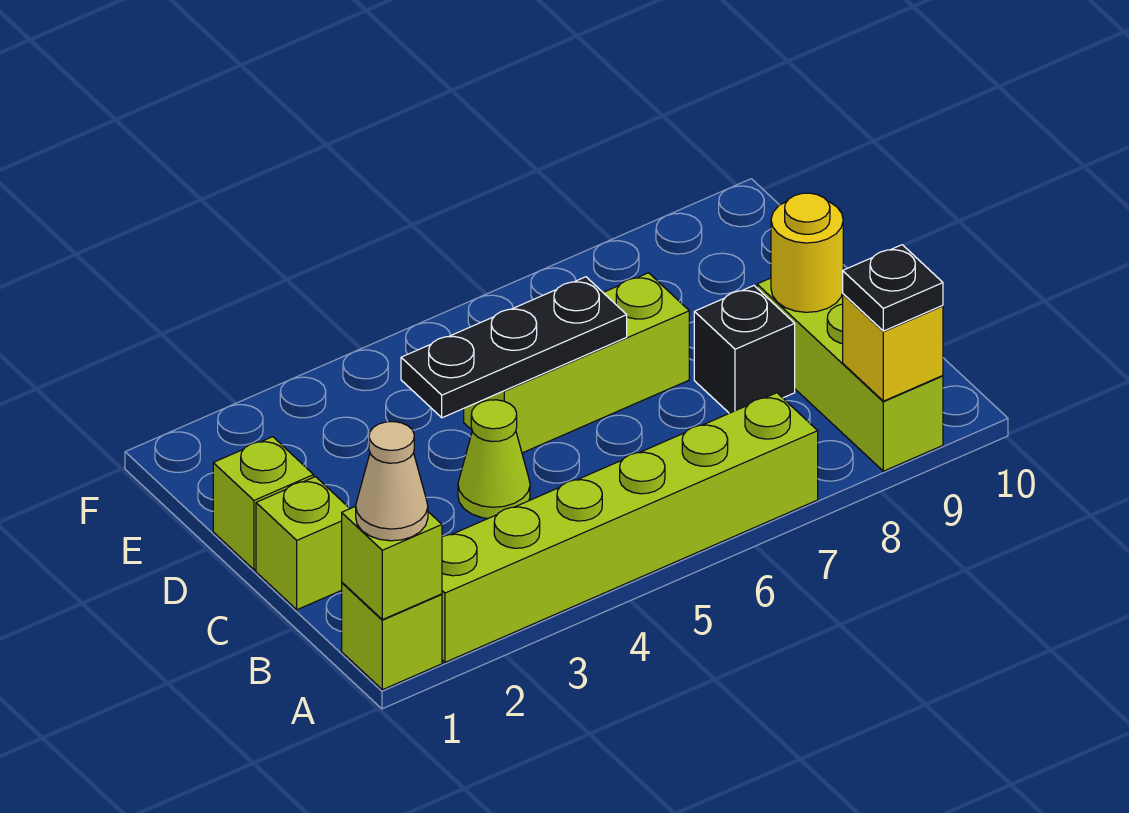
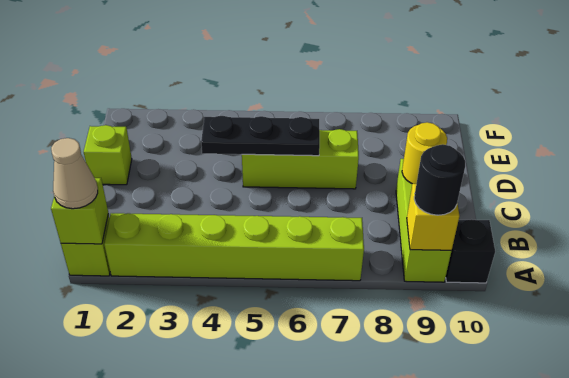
black plate A9 level 3 -> black round brick A9 level 3
lime brick C1 level 1 -> none
lime cone C4 level 1 -> none
black brick C8 level 1 -> black brick A10 level 1

